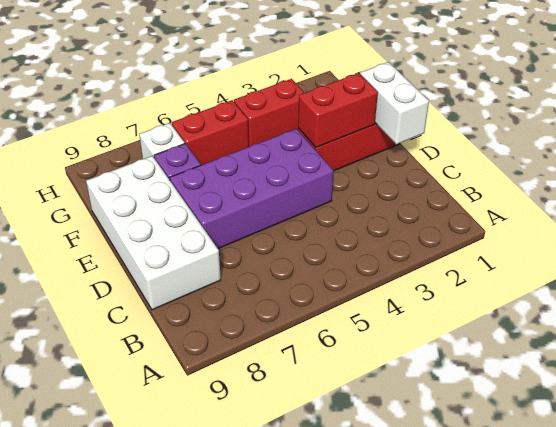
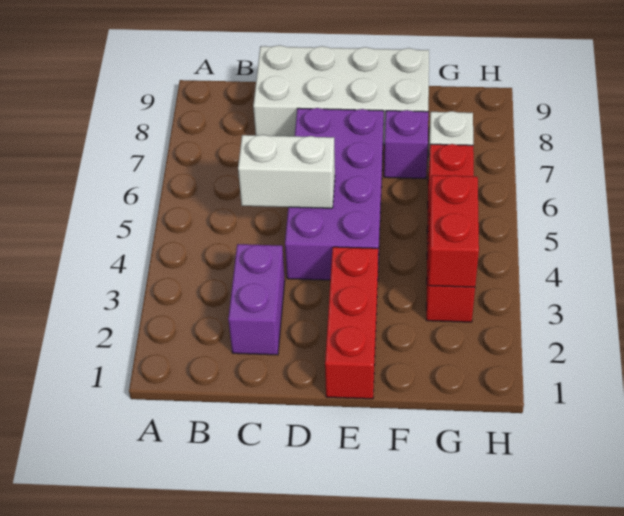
none -> purple brick C2:C3 level 1
white brick D1:E1 level 2 -> white brick C5:D5 level 2
red brick E2:E3 level 2 -> red brick G3:G4 level 2

